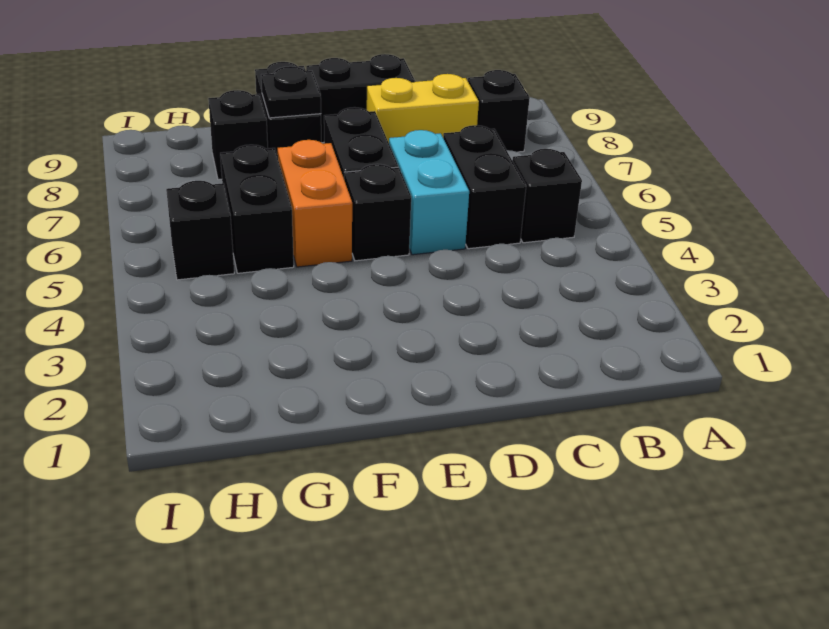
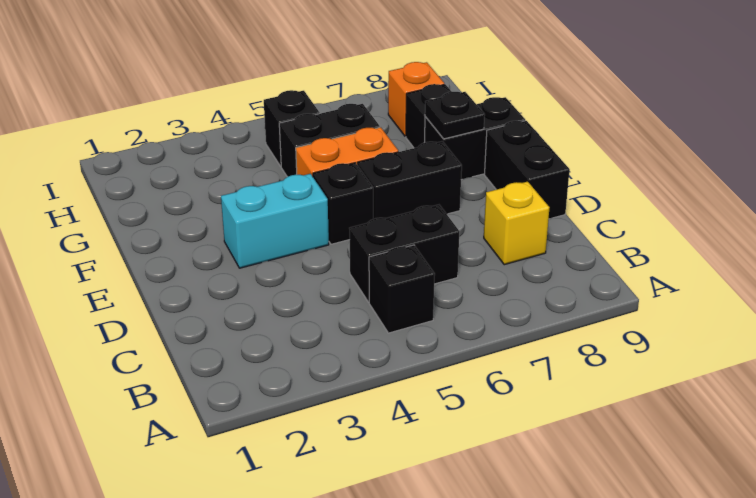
black brick B8 level 1 -> none
yellow brick C8:D8 level 1 -> yellow brick C8 level 1
cyan brick D5:D6 level 1 -> cyan brick E3:E4 level 1
none -> orange brick H8 level 1

